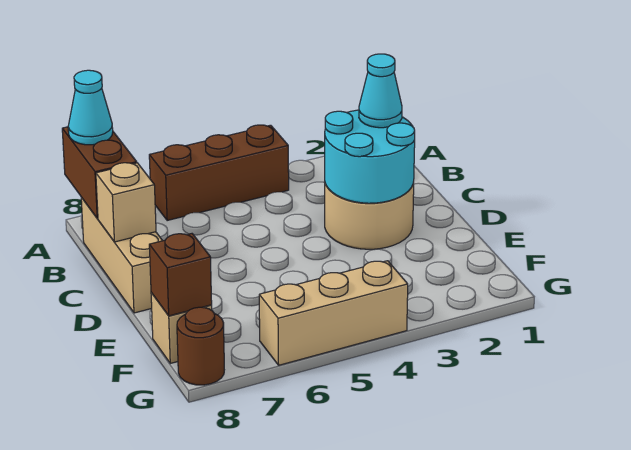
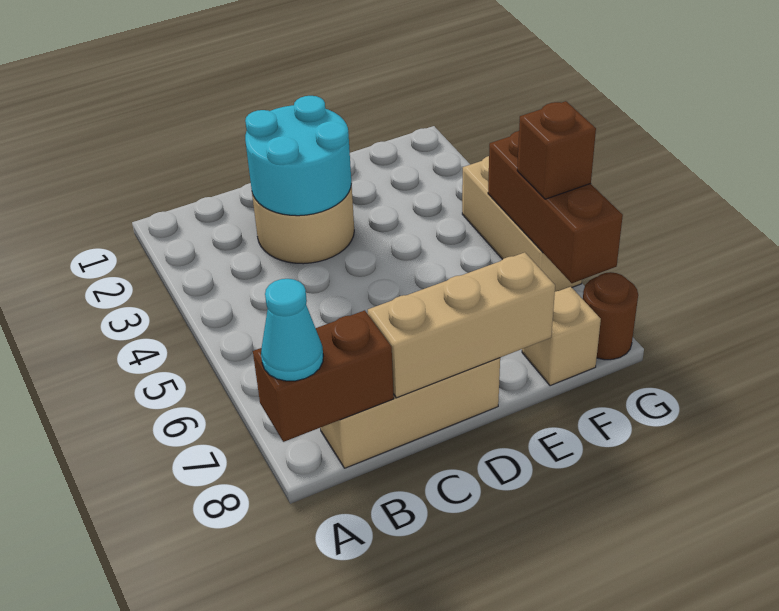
brown brick A4:A6 level 1 -> brown brick G5:G7 level 2
cyan cone C2 level 3 -> none
tan brick C8 level 2 -> tan brick C8:E8 level 2
brown brick F8 level 2 -> brown brick G6 level 3

